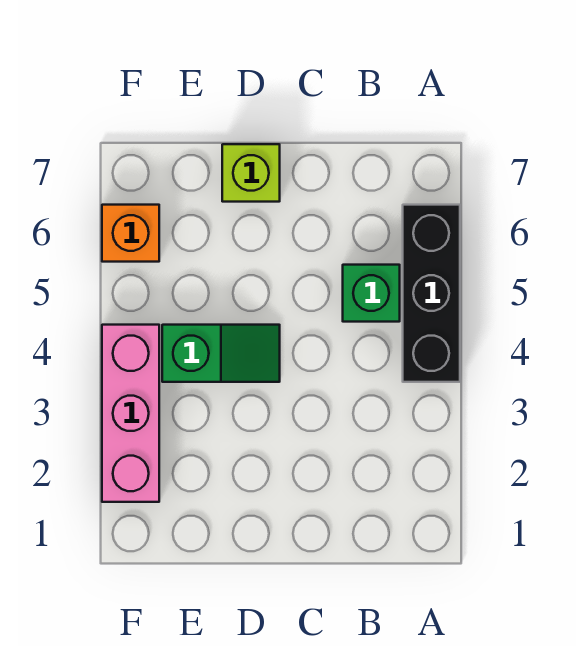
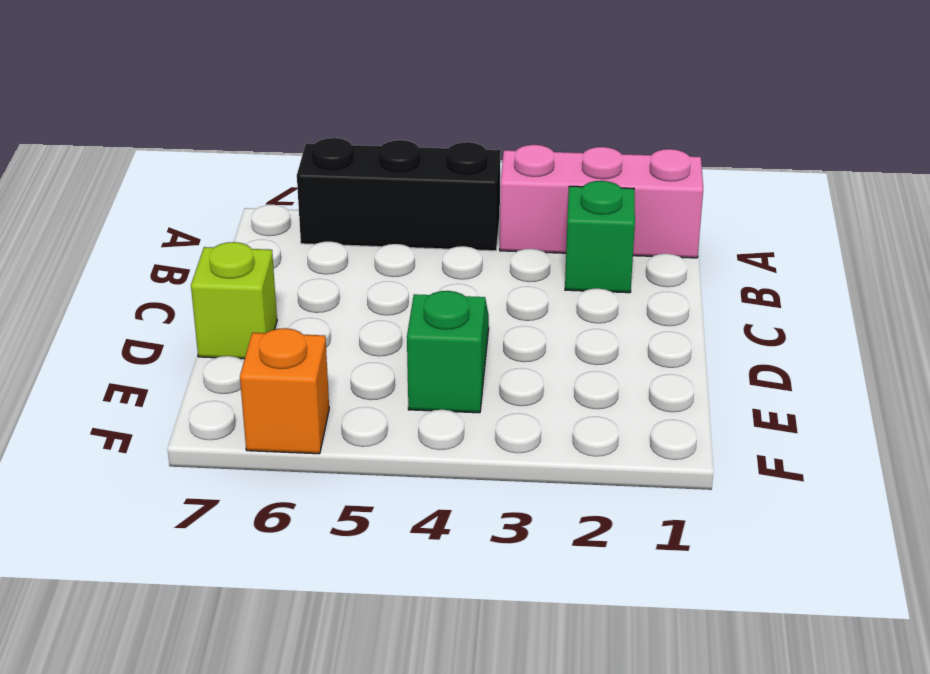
green brick B5 level 1 -> green brick B2 level 1
pink brick F2:F4 level 1 -> pink brick A1:A3 level 1

